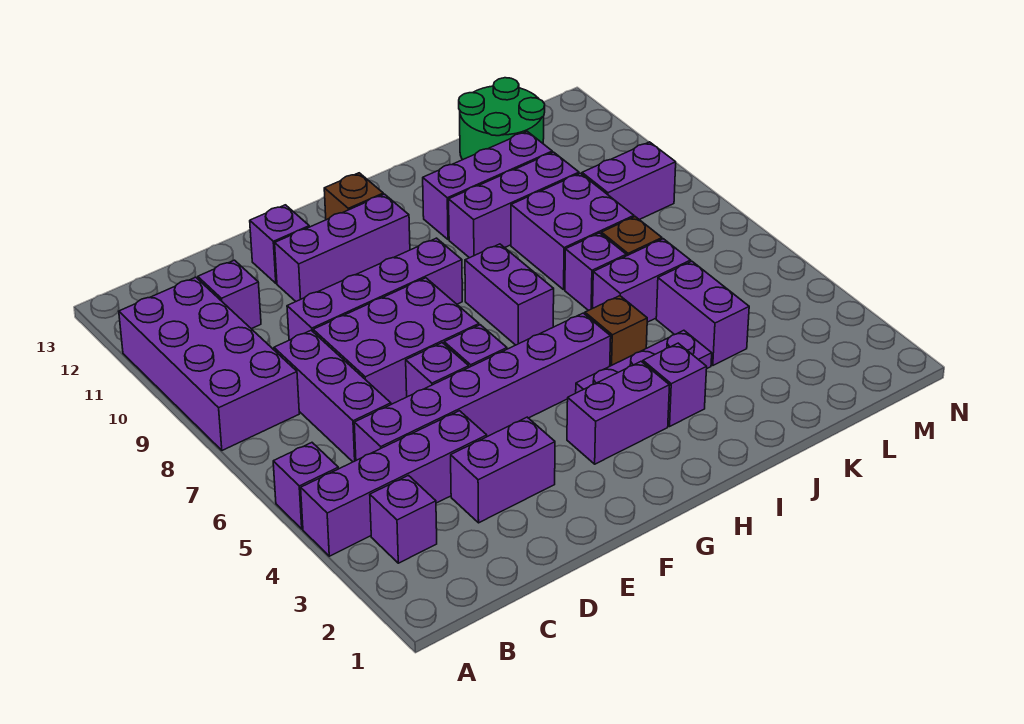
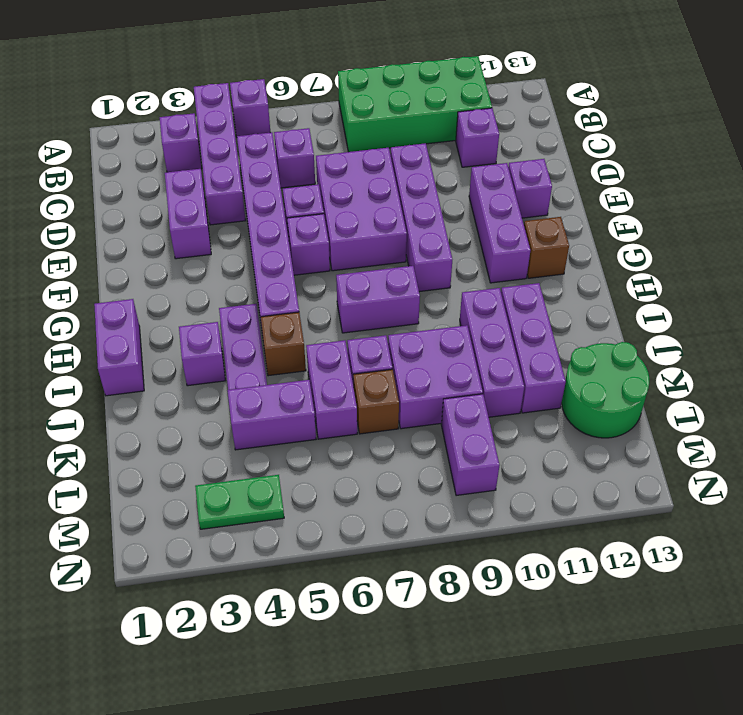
purple brick A8:B11 level 1 -> green brick A8:B11 level 1
purple brick C6:C8 level 1 -> purple brick C6 level 1
purple brick G3:H3 level 1 -> purple brick H1:I1 level 1
none -> green plate M3:M4 level 1

